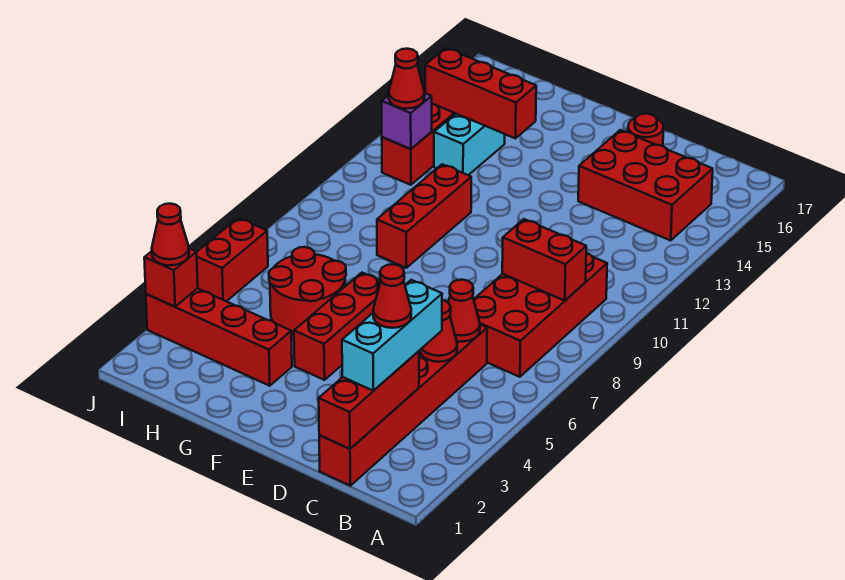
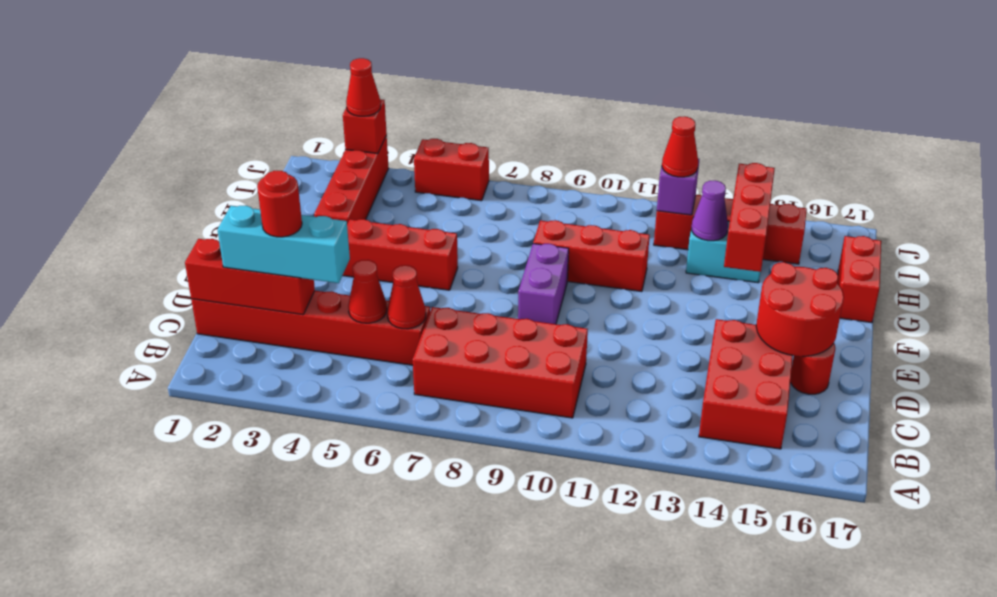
red brick B9:C9 level 2 -> red brick G17:H17 level 1
red cone C3 level 4 -> red round brick C3 level 4
none -> purple brick E9:F9 level 1
red round brick G5:H6 level 1 -> red round brick D15:E16 level 2
none -> purple cone H13 level 2

